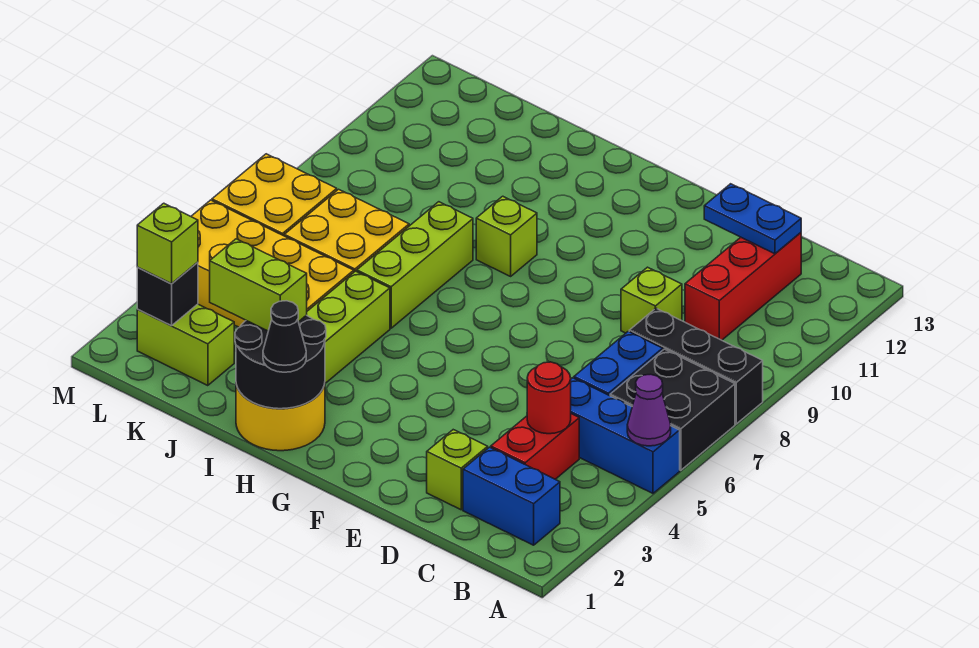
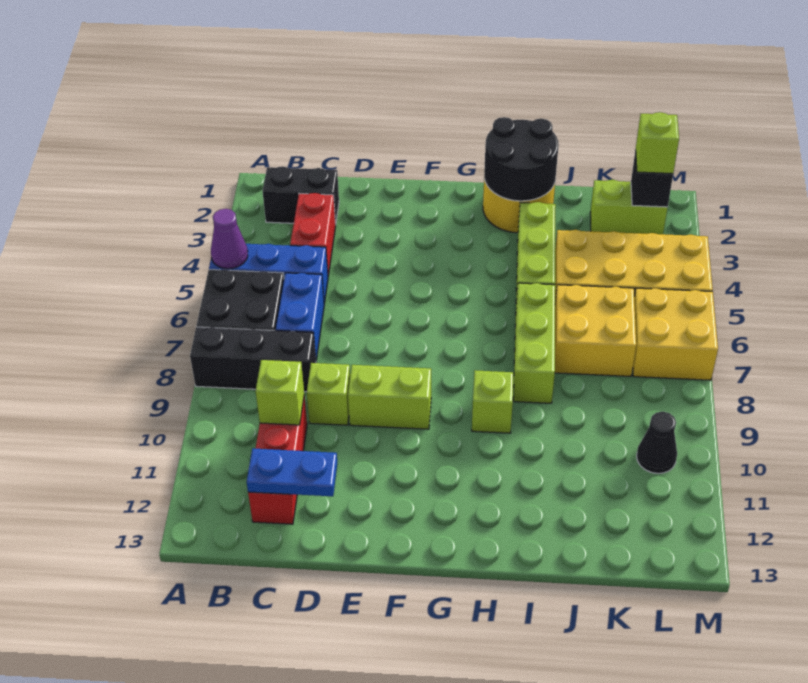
blue brick B2:C2 level 1 -> black brick B2:C2 level 1
red round brick C4 level 2 -> none
lime brick D2 level 1 -> lime brick C10 level 2
black cone H1 level 3 -> black cone L10 level 1
lime brick I2:J2 level 3 -> lime brick E9:F9 level 1

